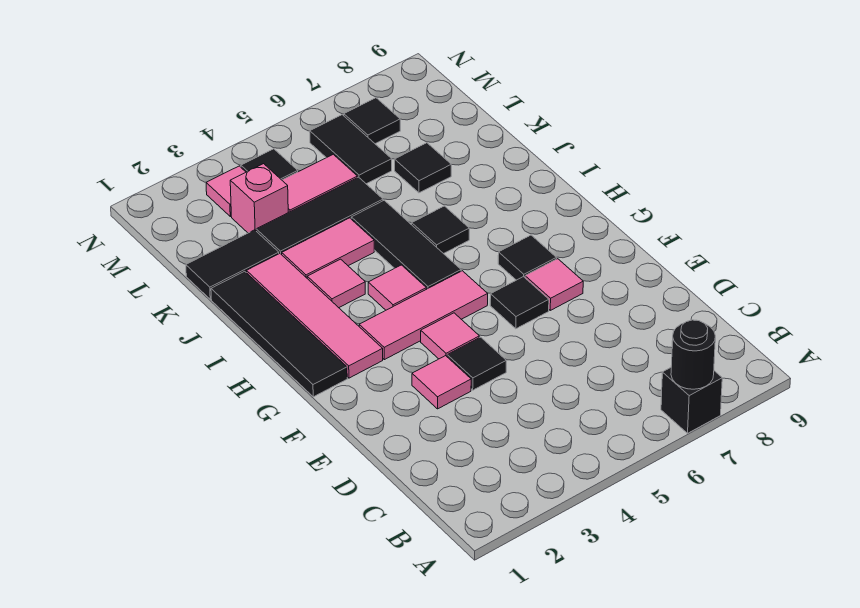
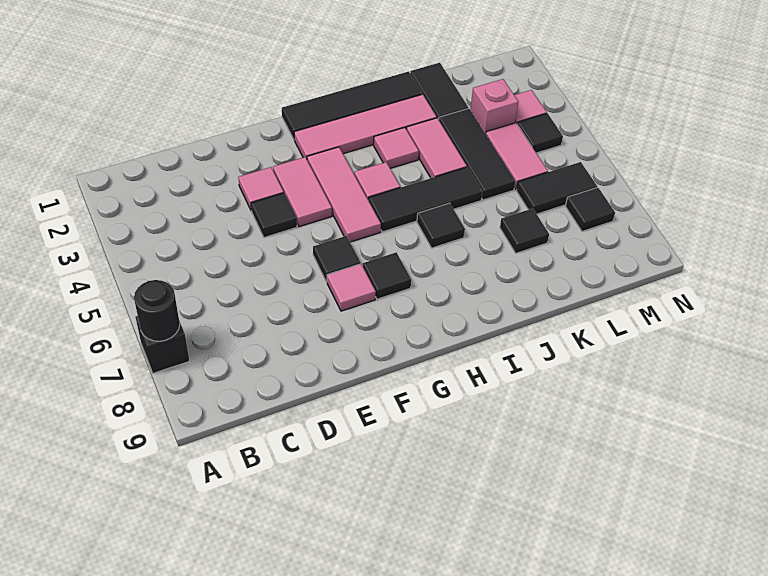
pink tile F4 level 1 -> pink tile F3:F4 level 1

